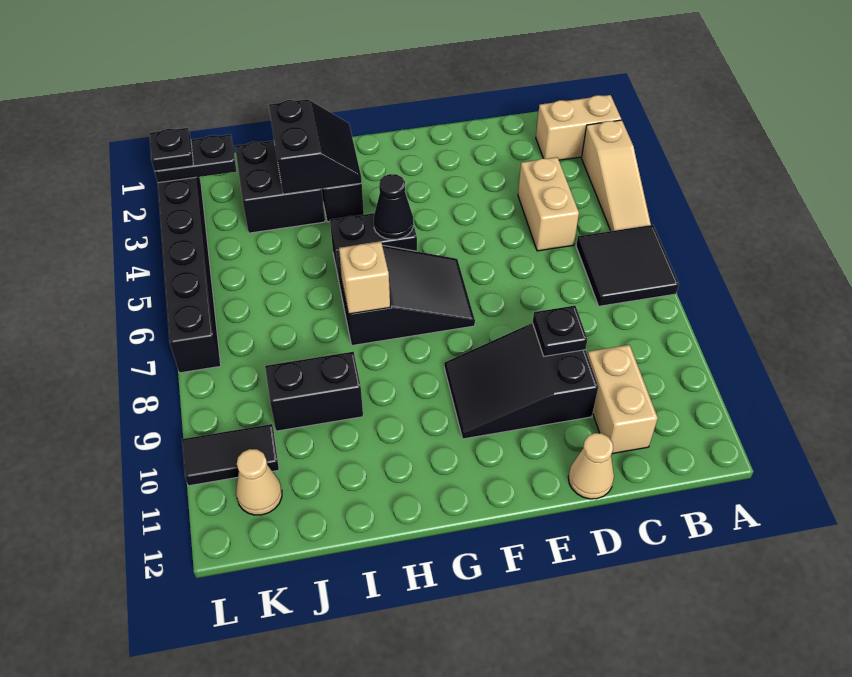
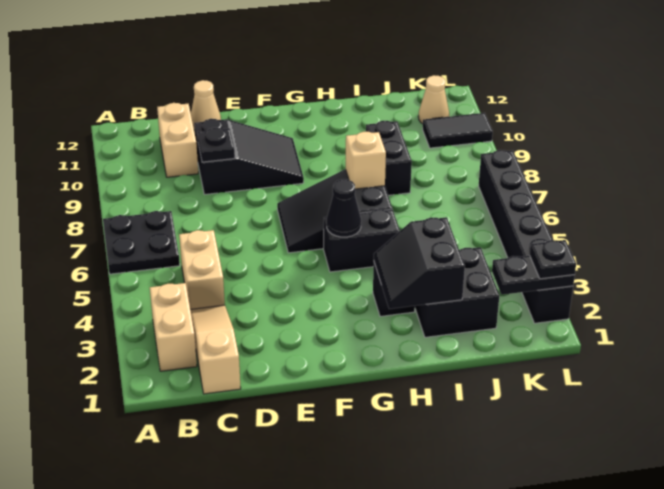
tan brick A2:B2 level 1 -> tan brick B2:B3 level 1
tan slope A3:A5 level 1 top 3 -> tan slope C1:C3 level 1 top 1
black tile A6:B7 level 1 -> black plate A6:B7 level 1
black brick I9:J9 level 1 -> black brick I8:I9 level 1

